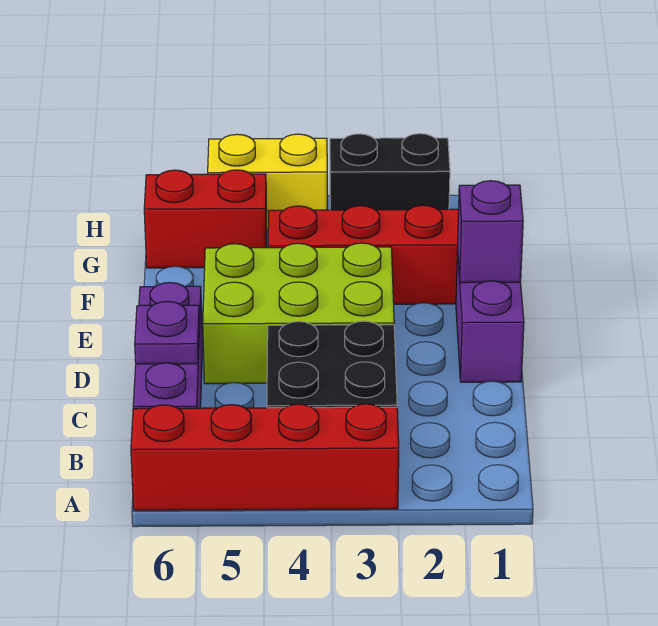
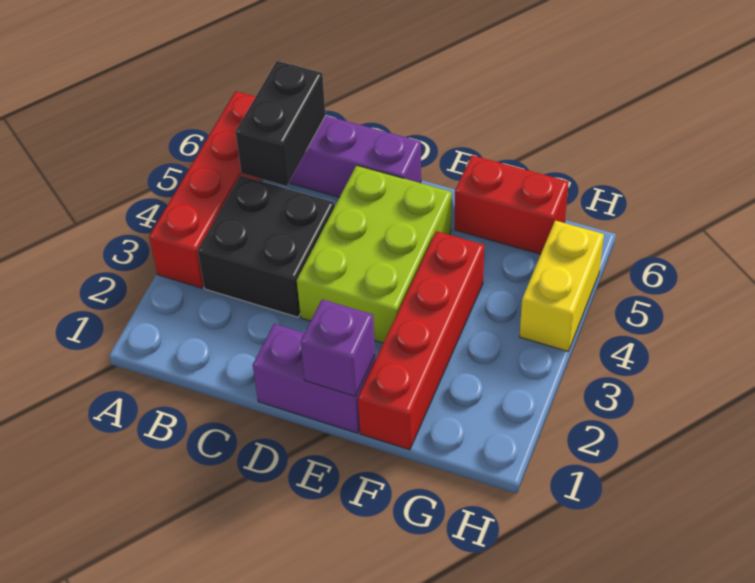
purple plate C6 level 2 -> none
red brick G5:G6 level 1 -> red brick F6:G6 level 1
black brick H2:H3 level 1 -> black brick B5:B6 level 2

